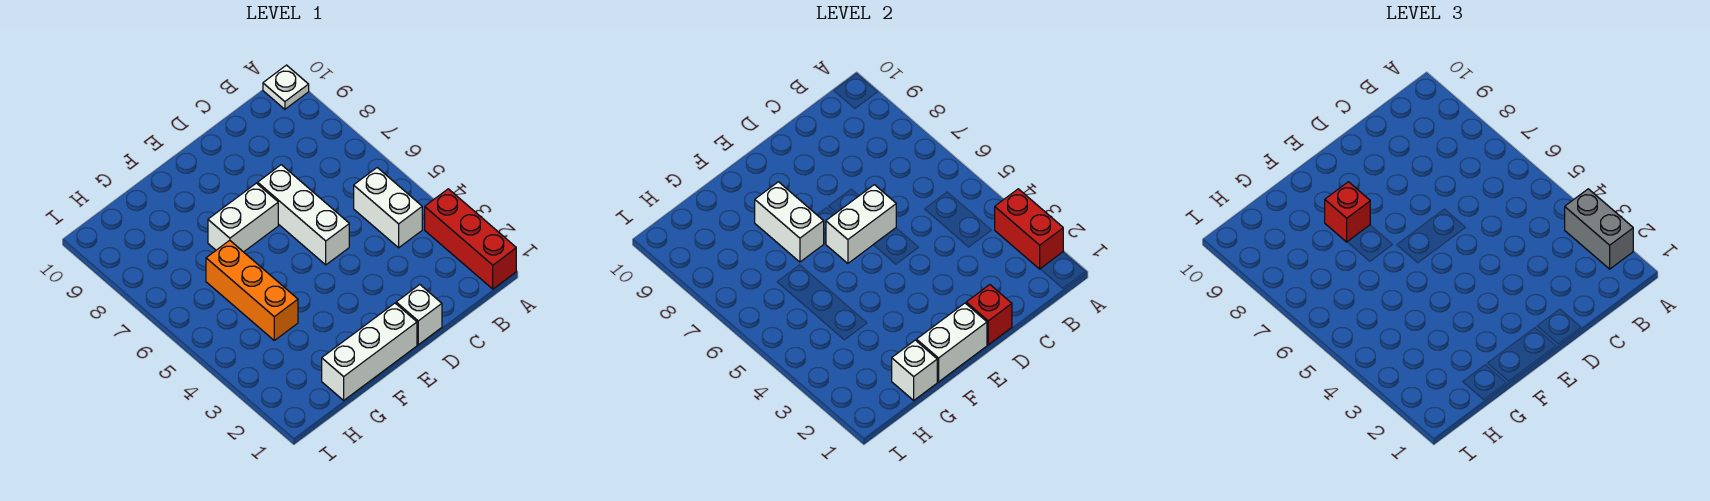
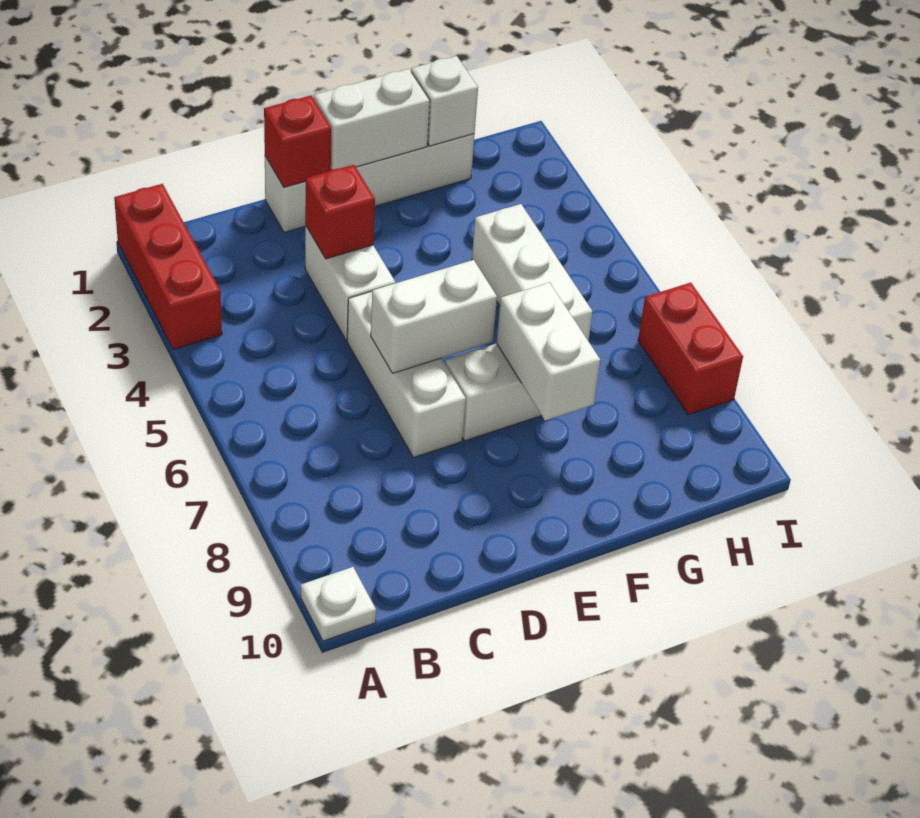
red brick A2:A3 level 2 -> red brick I7:I8 level 1
grey brick A2:A3 level 3 -> none
white brick B4:B5 level 1 -> white brick D3:D4 level 1
red brick F8 level 3 -> red brick D3 level 2
orange brick G4:G6 level 1 -> white brick G4:G6 level 1

